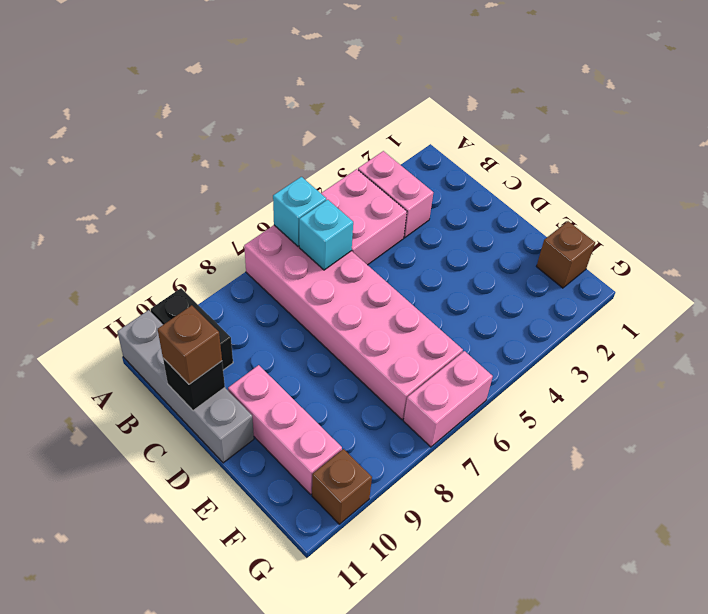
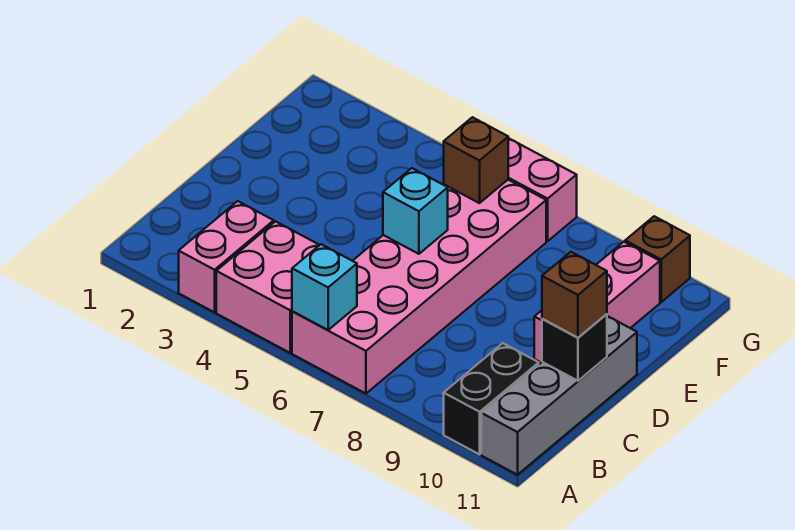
cyan brick B6 level 2 -> cyan brick D6 level 2
brown brick F1 level 1 -> brown brick F6 level 2

